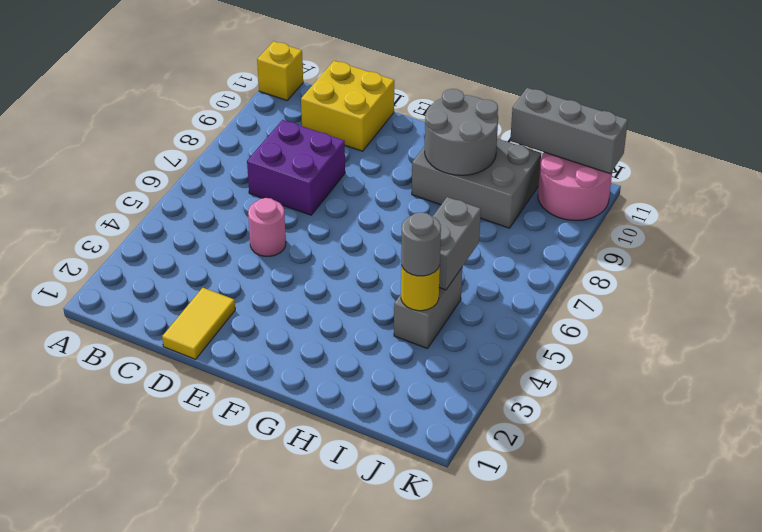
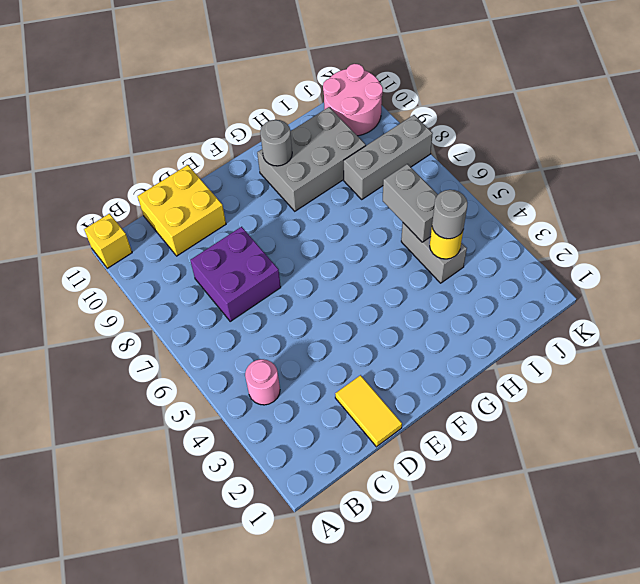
pink round brick D5 level 1 -> pink round brick B4 level 1
grey round brick G9:H10 level 2 -> grey round brick G10 level 2
grey brick I11:K11 level 2 -> grey brick I8:K8 level 1

